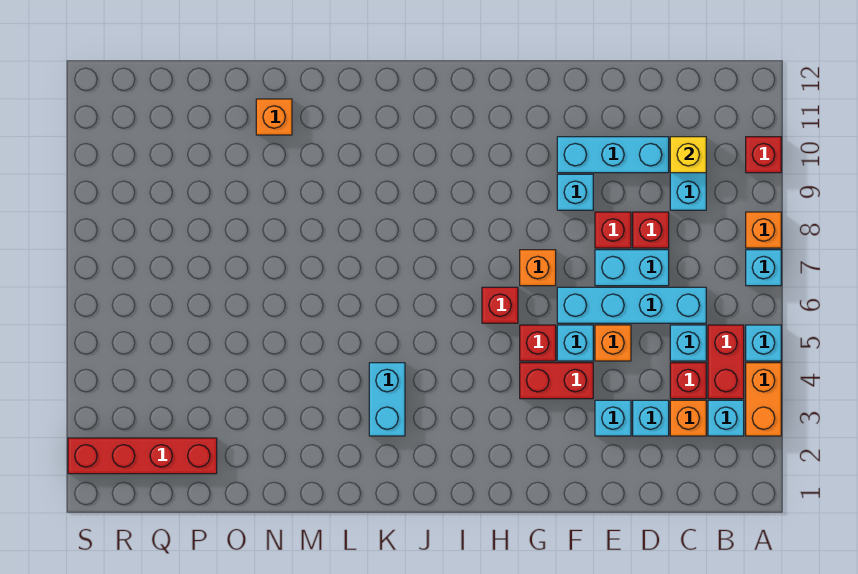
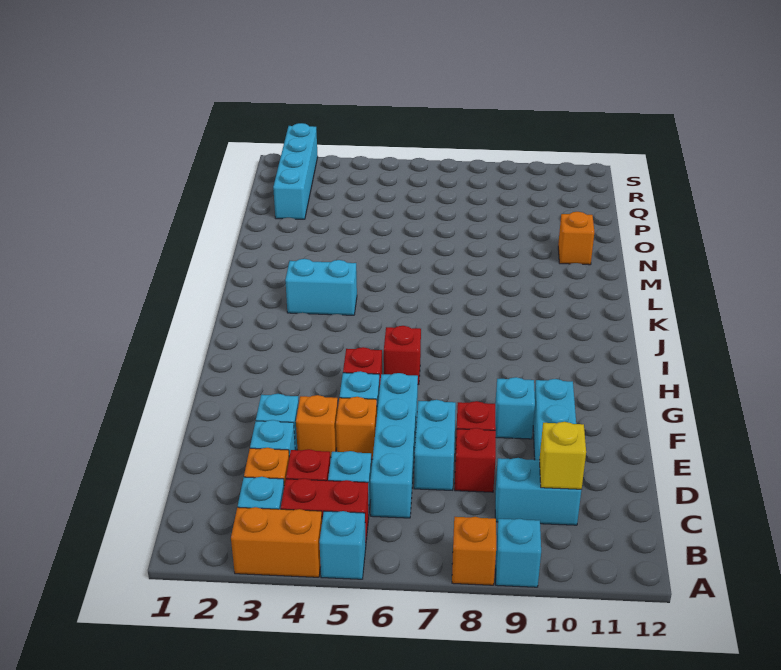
cyan brick A7 level 1 -> cyan brick A9 level 1
red brick A10 level 1 -> none
red brick F4:G4 level 1 -> none
orange brick G7 level 1 -> orange brick E4 level 1
red brick P2:S2 level 1 -> cyan brick P2:S2 level 1

